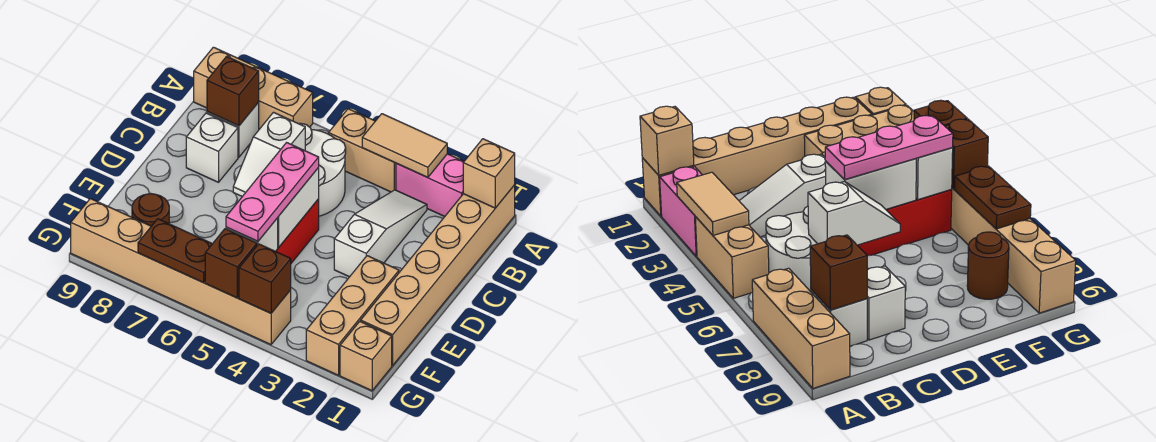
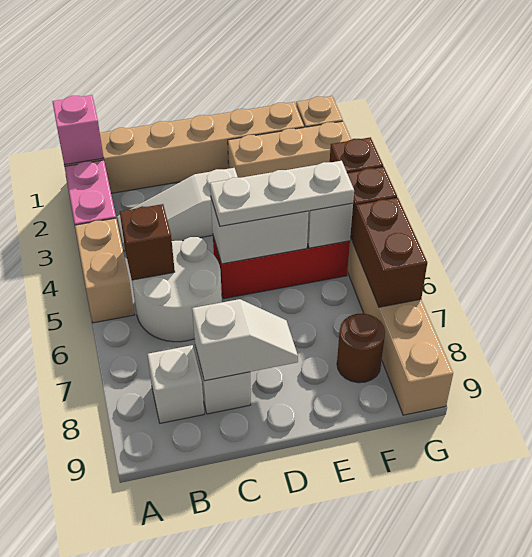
tan brick A1 level 2 -> pink brick A1 level 2
tan tile A3:A4 level 2 -> none
tan brick A7:A9 level 1 -> none
brown brick B8 level 2 -> brown brick B5 level 2
white slope C6:D6 level 2 top C -> white slope C8:D8 level 2 top C
pink plate D5:F5 level 3 -> white plate D5:F5 level 3
brown plate G6:G7 level 2 -> brown brick G6:G7 level 2

